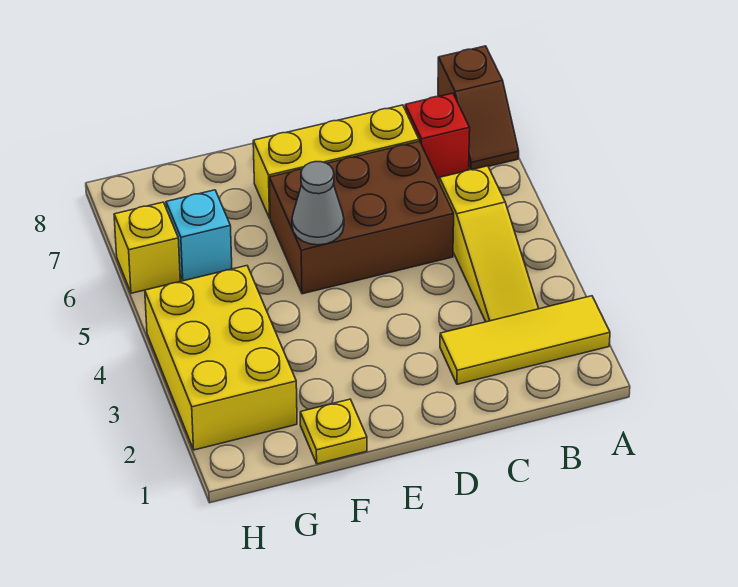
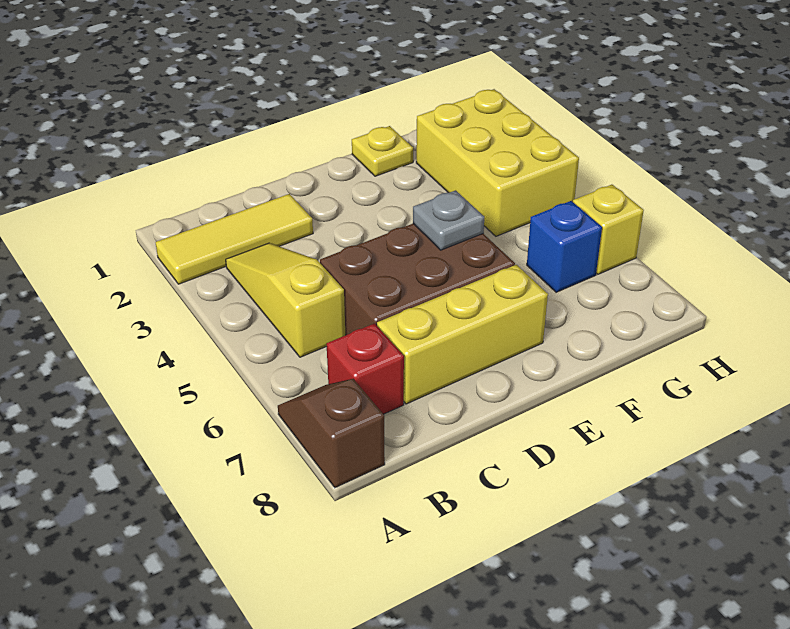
grey cone E5 level 2 -> grey plate E5 level 2
cyan brick G6 level 1 -> blue brick G6 level 1

